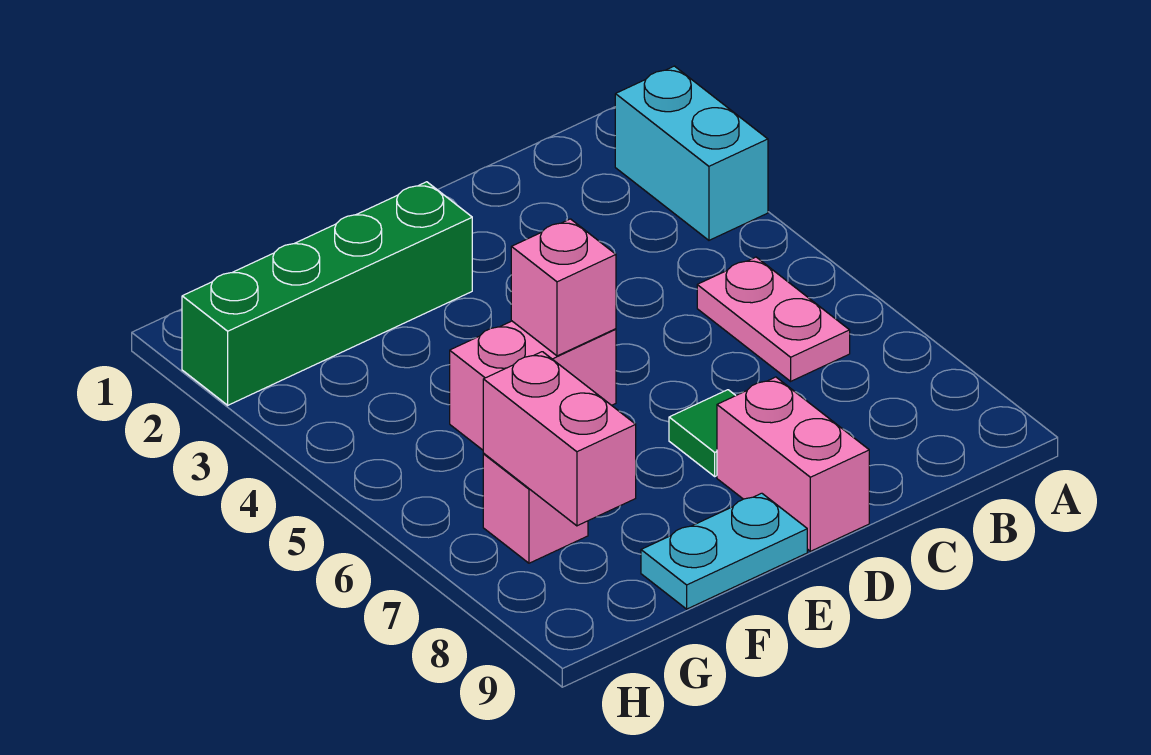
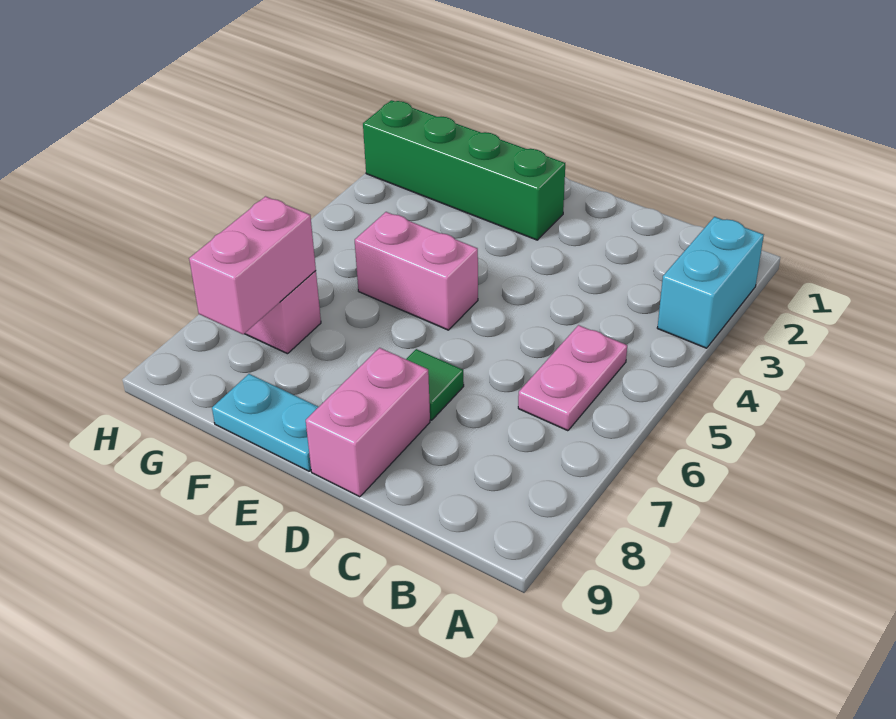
pink brick E5 level 2 -> none

